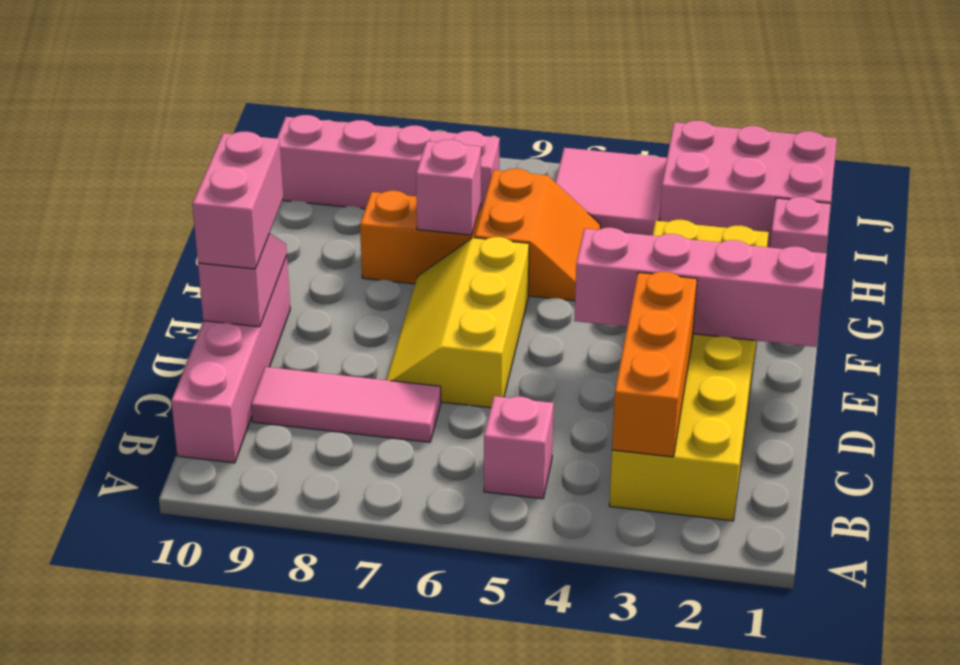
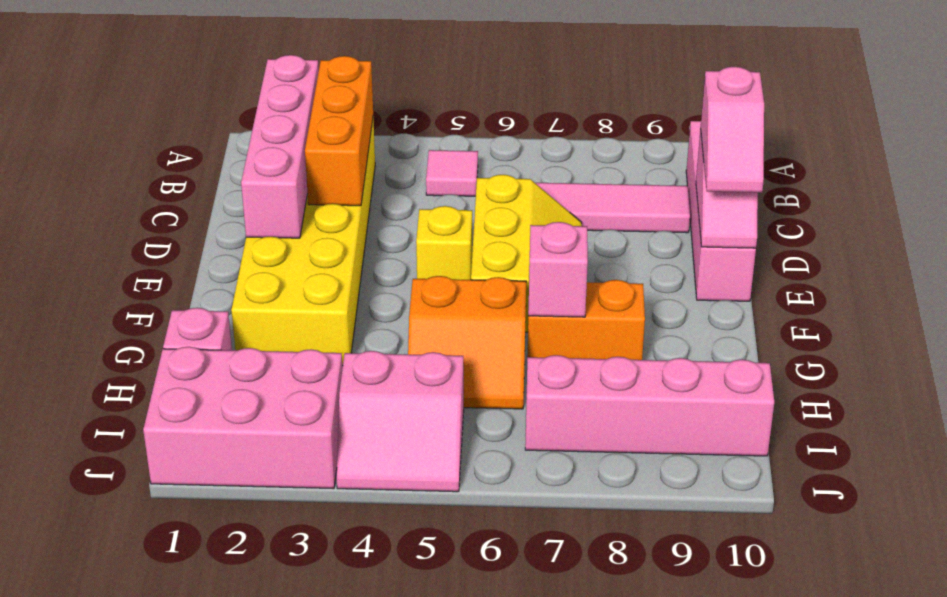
pink brick B5 level 1 -> pink tile B5 level 1
pink brick D10:E10 level 3 -> pink slope D10:E10 level 3 top D
pink brick E1:E4 level 2 -> pink brick B2:E2 level 2
none -> yellow brick E5 level 1
orange slope G5:H6 level 1 top 6 -> orange slope G5:H6 level 1 top G
pink tile I4:J5 level 1 -> pink slope I4:J5 level 1 top I

